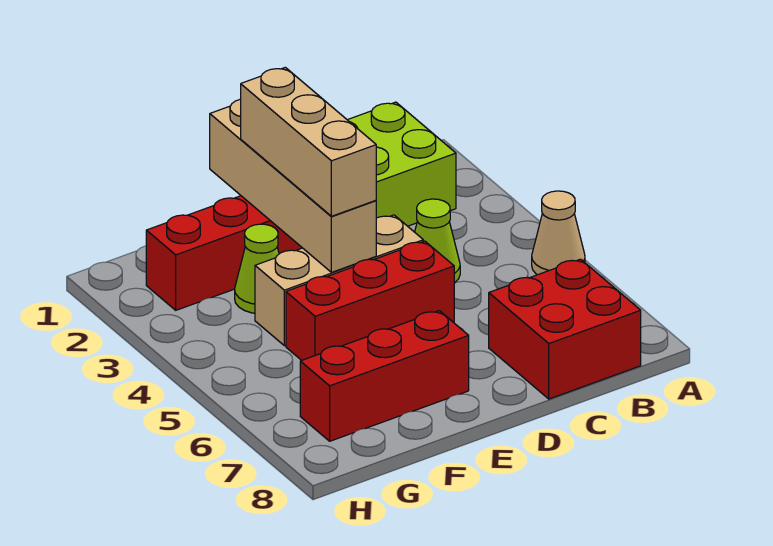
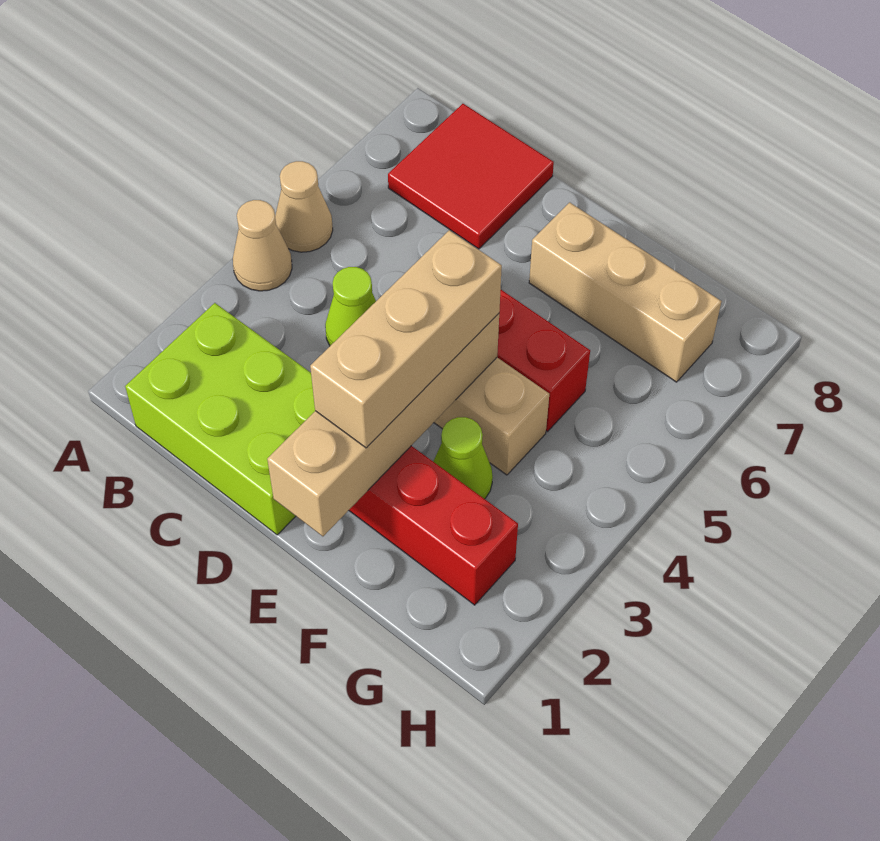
none -> tan cone A4 level 1
red brick B7:C8 level 1 -> red tile B7:C8 level 1
red brick E7:G7 level 1 -> tan brick E7:G7 level 1

